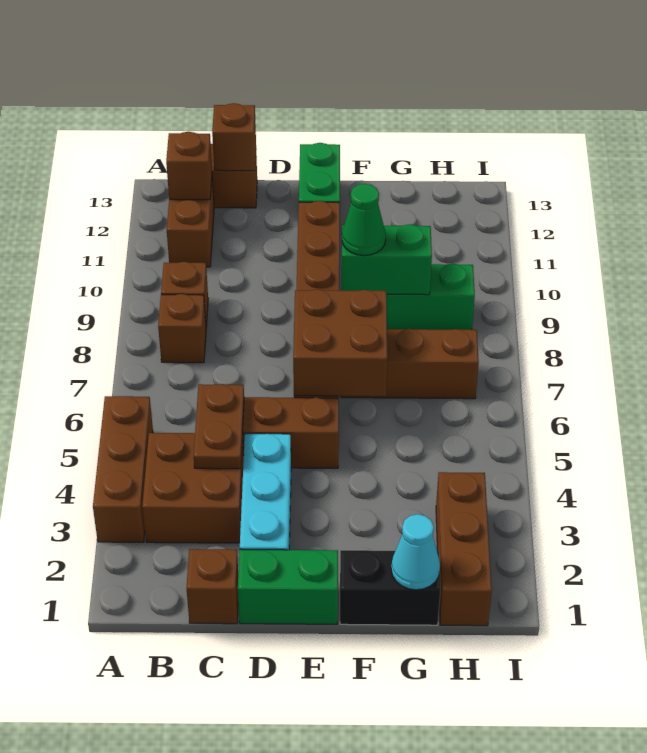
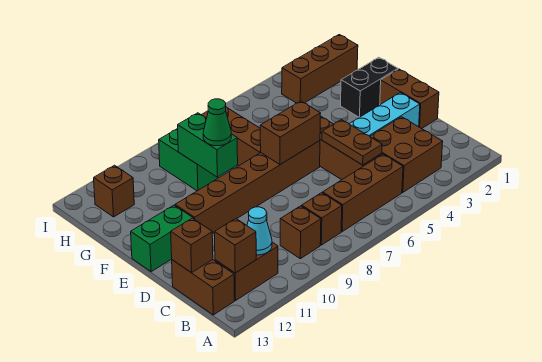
brown brick A3:A5 level 1 -> brown brick B5:B7 level 1
brown brick C1 level 1 -> brown brick H12 level 1
brown plate C4:C5 level 2 -> brown plate C5:D5 level 2
green brick D1:E1 level 1 -> brown brick D1:E1 level 1
brown brick E6:F7 level 2 -> brown brick E6:E7 level 2
black brick F1:G1 level 1 -> black brick F1:F2 level 1
cyan cone G1 level 2 -> cyan cone B11 level 2

